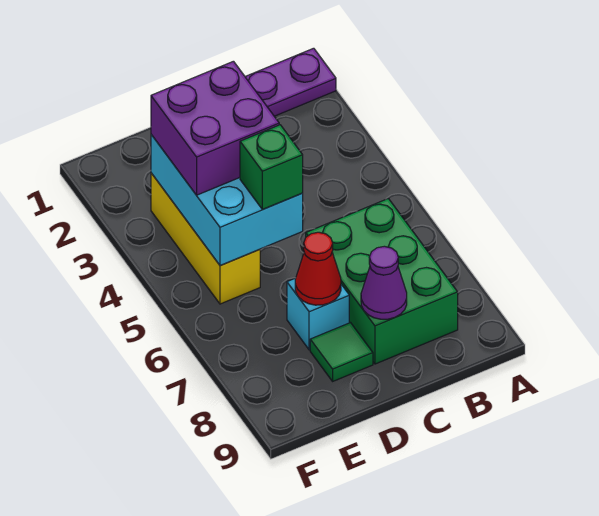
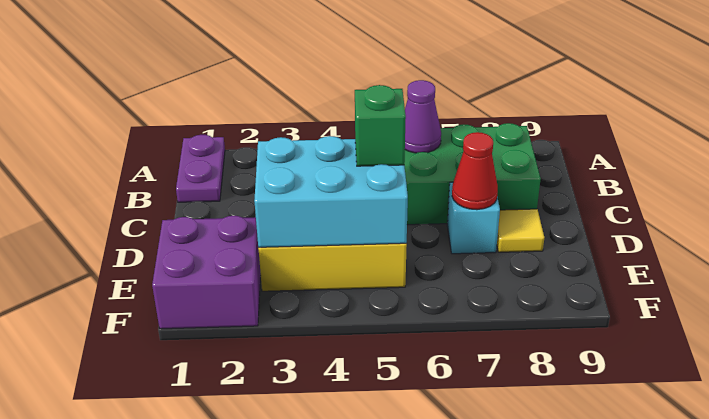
purple cone C8 level 2 -> purple cone B6 level 2
purple brick D3:E4 level 3 -> purple brick E1:F2 level 1
green tile D8 level 1 -> yellow tile D8 level 1

